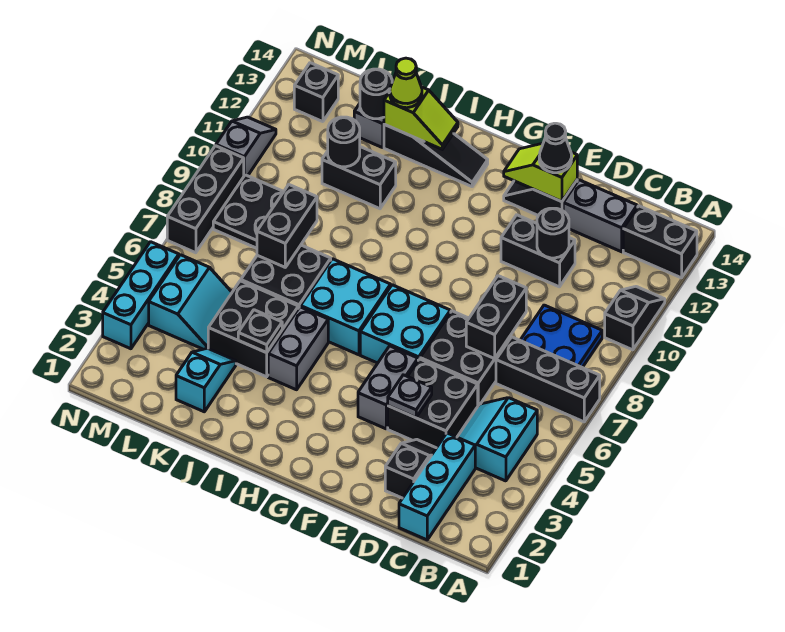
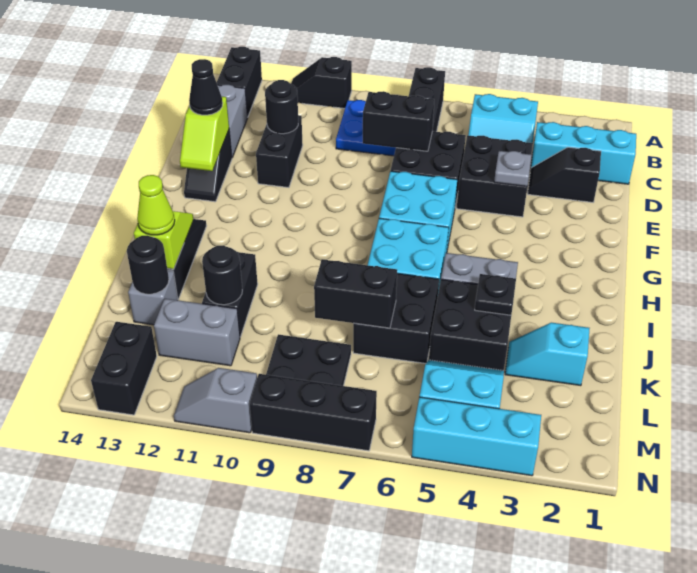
grey brick F4:F5 level 1 -> grey brick L11:L12 level 1
black brick M13 level 1 -> black brick M13:N13 level 1

